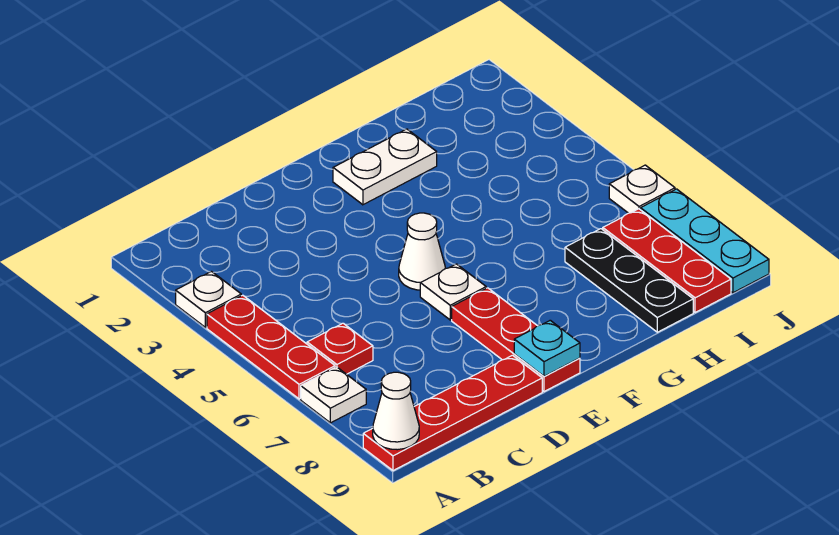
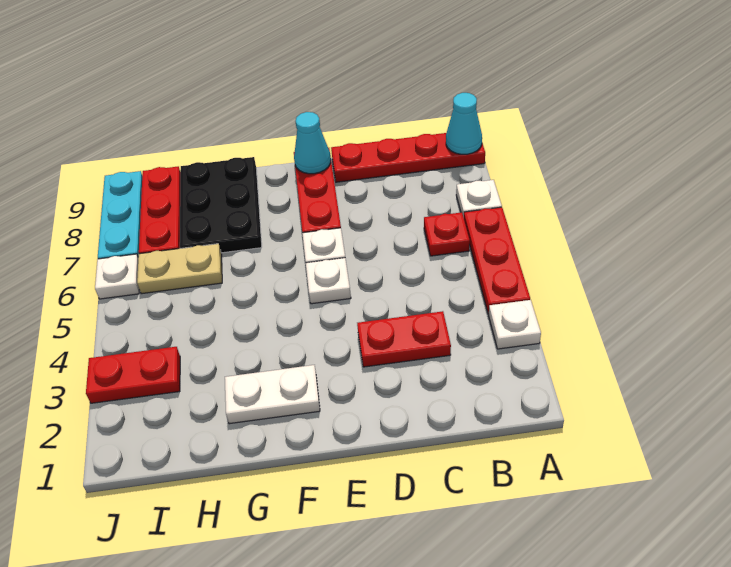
white cone A9 level 2 -> cyan cone A9 level 2
none -> red plate C3:D3 level 1
white cone E5 level 1 -> white plate E5 level 1
cyan plate E9 level 2 -> cyan cone E9 level 2
none -> tan plate H6:I6 level 1
black plate H7:H9 level 1 -> black plate G7:H9 level 1
none -> red plate I3:J3 level 1

